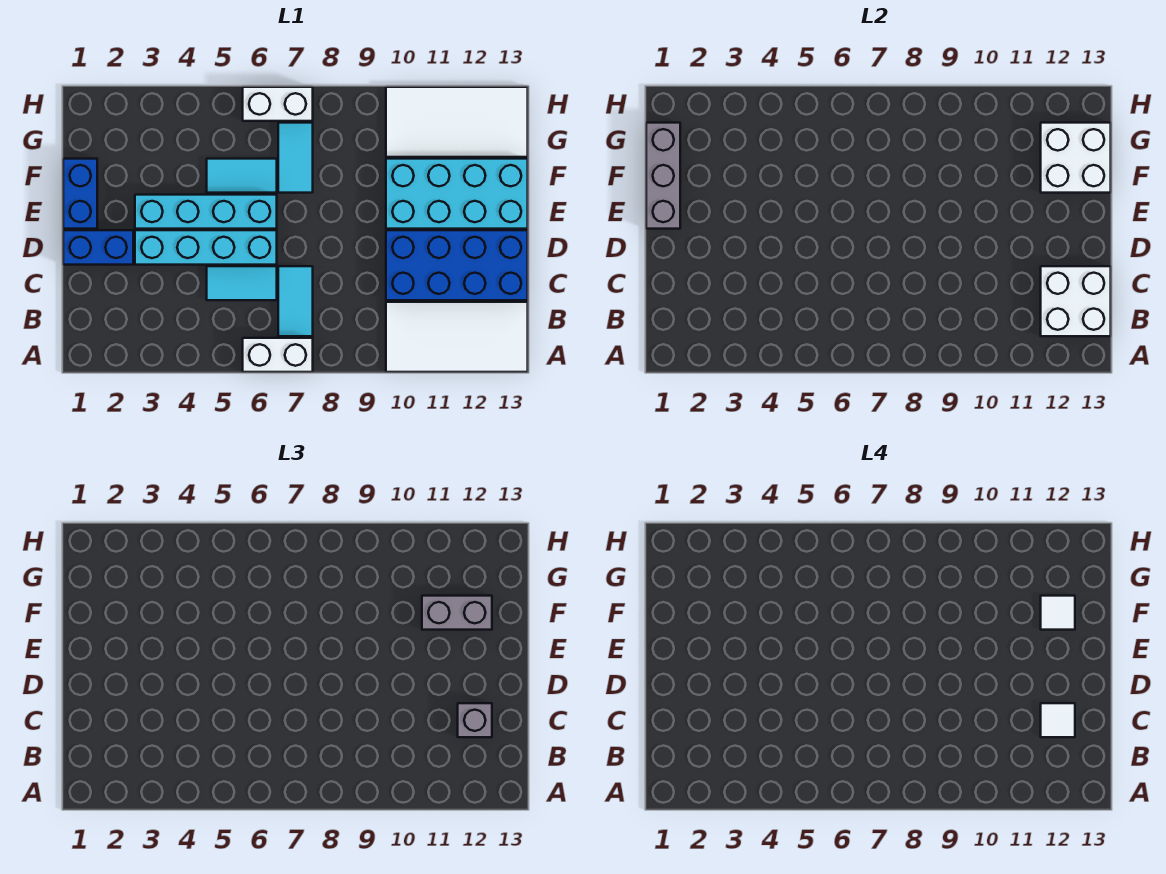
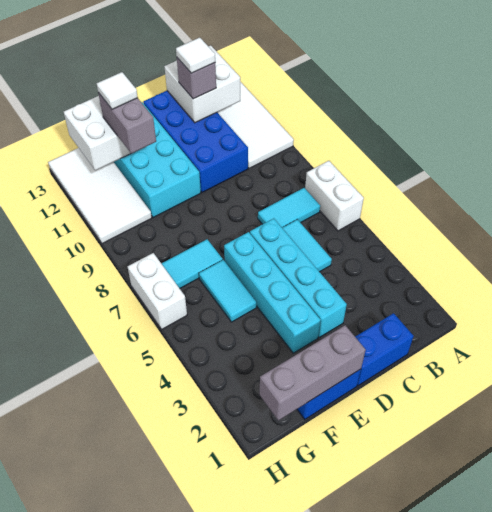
blue brick D1:D2 level 1 -> blue brick C1:D1 level 1

